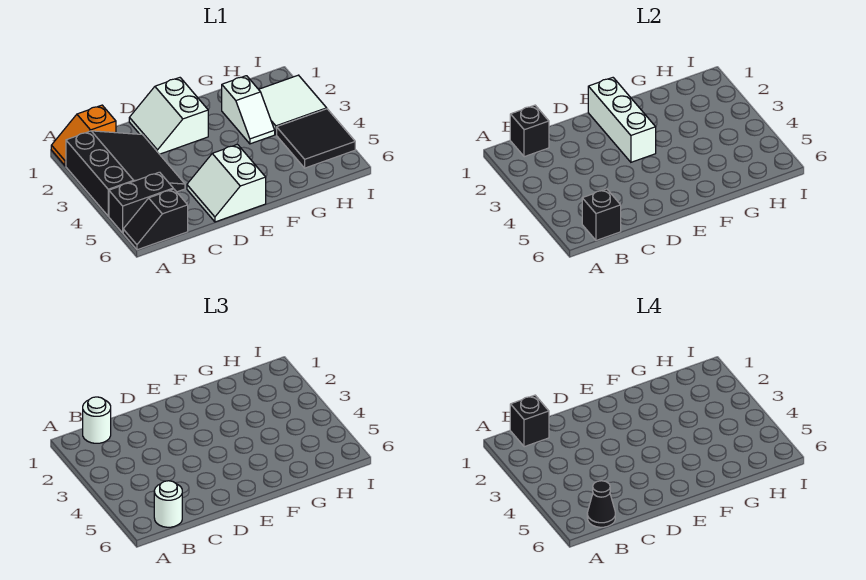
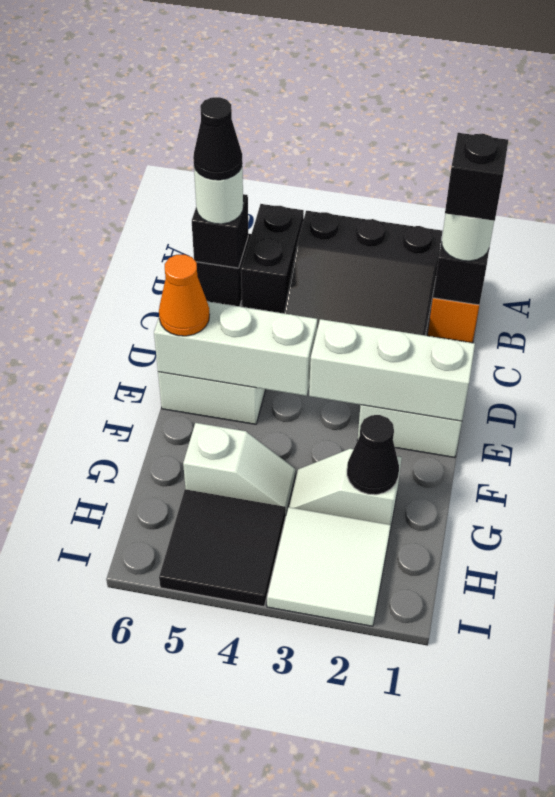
none -> white brick E4:E6 level 2
none -> orange cone E6 level 3
none -> black cone G2 level 2
none -> white slope G4:G5 level 1 top 5

